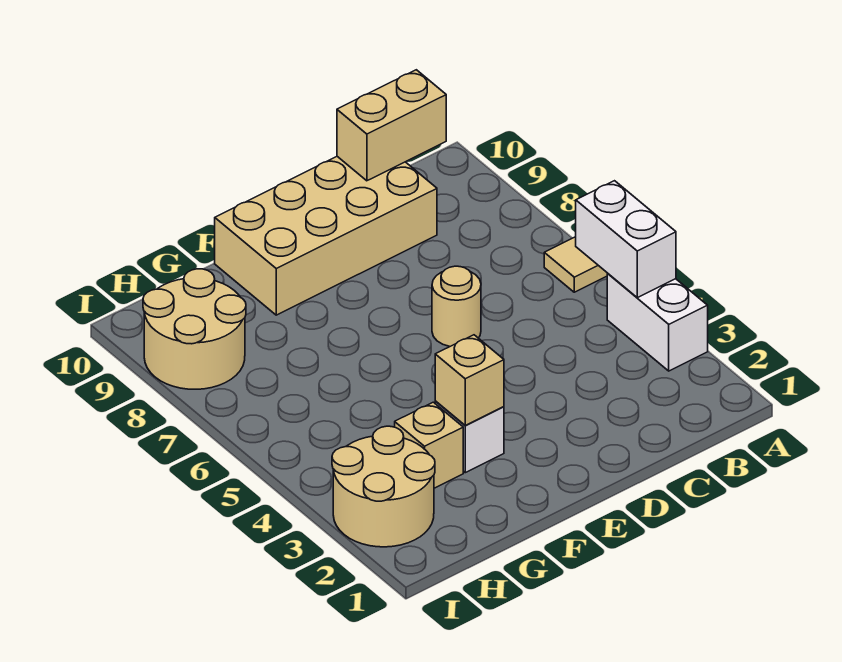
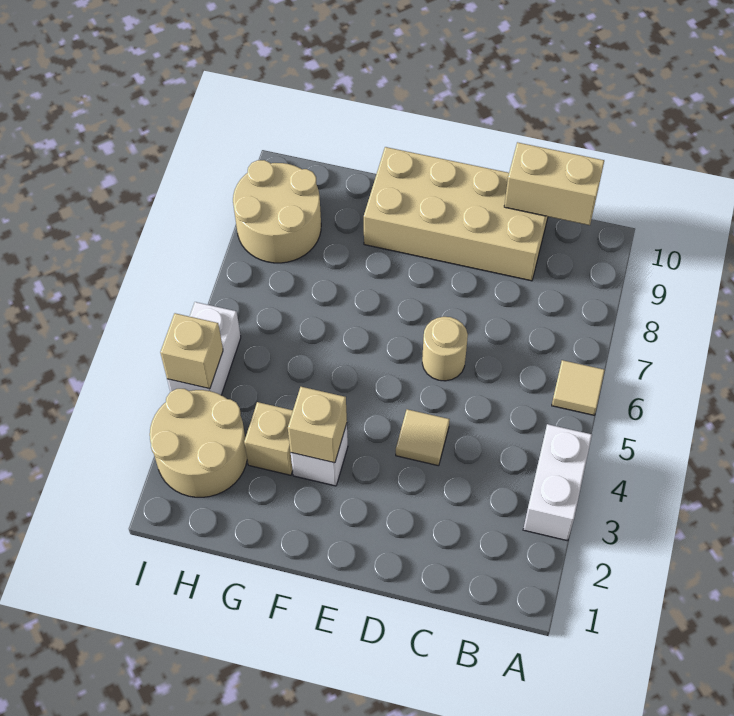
white brick A4:A5 level 2 -> white brick I4:I5 level 1
none -> tan tile D4 level 1
none -> tan brick I4 level 2

